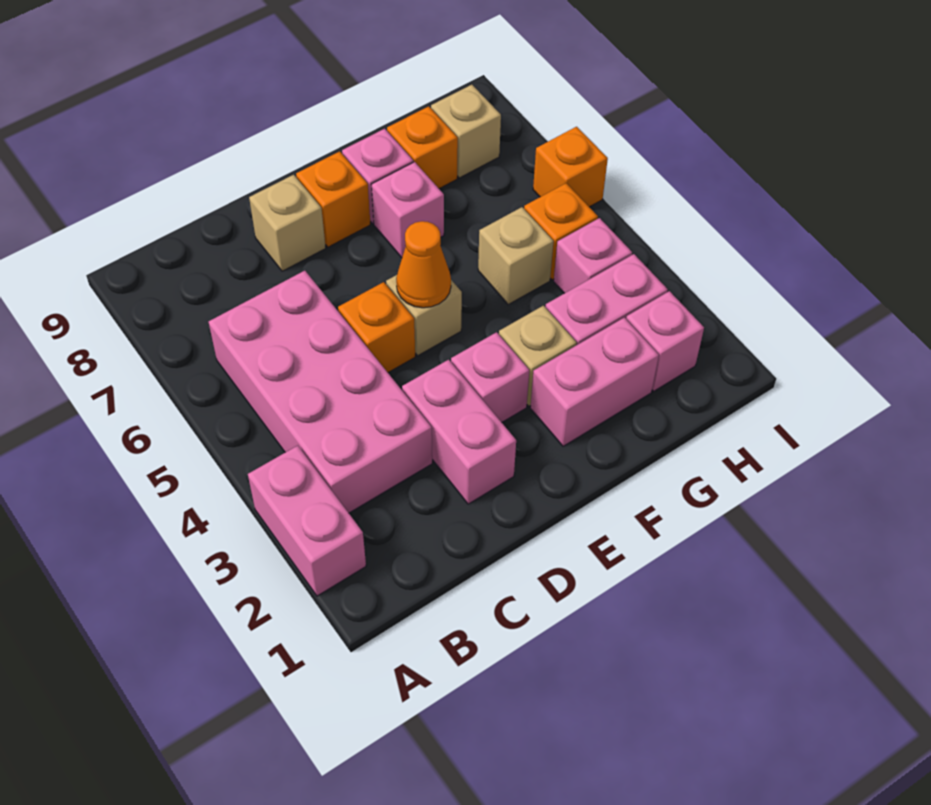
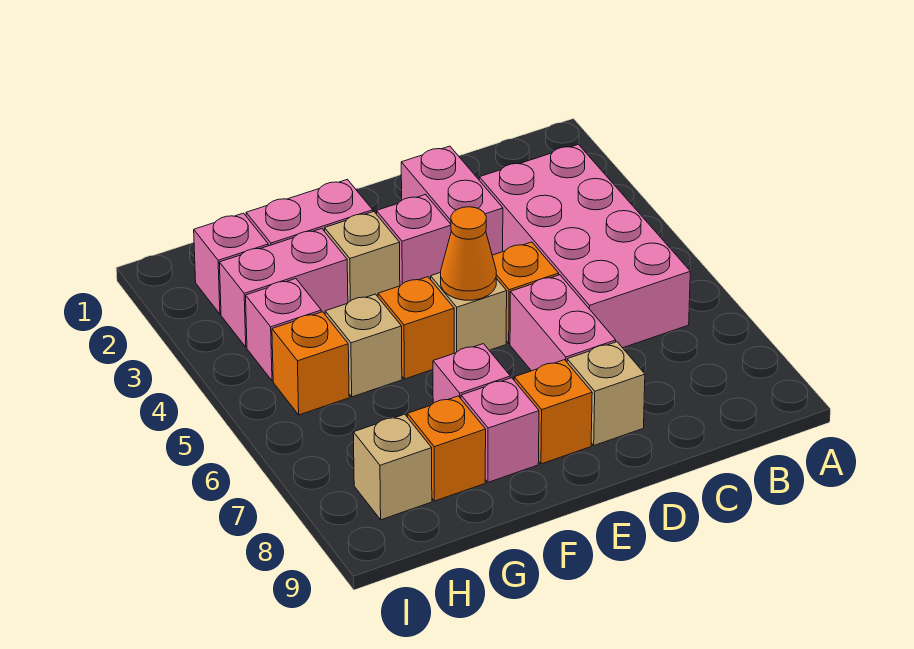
pink brick A2:A3 level 1 -> pink brick D6:D7 level 1
orange brick I6 level 1 -> orange brick F5 level 1

